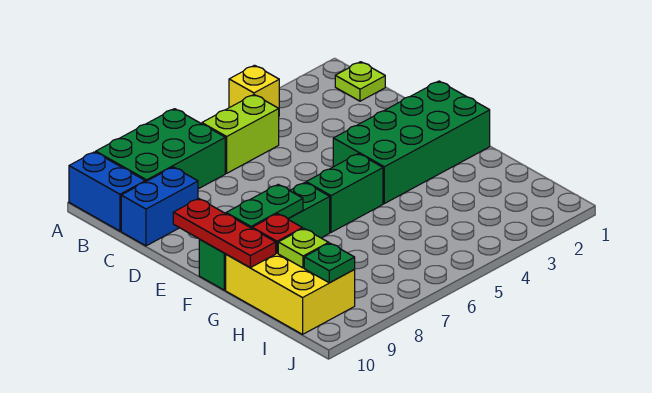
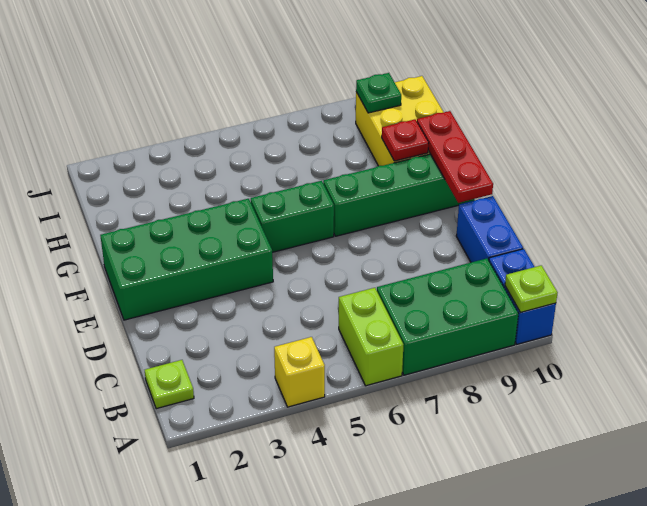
lime brick B5:B6 level 1 -> lime brick A6:B6 level 1
blue brick C9:C10 level 1 -> blue brick C10:D10 level 1
green plate F8:F9 level 2 -> none
lime plate H9 level 2 -> lime plate A10 level 2

